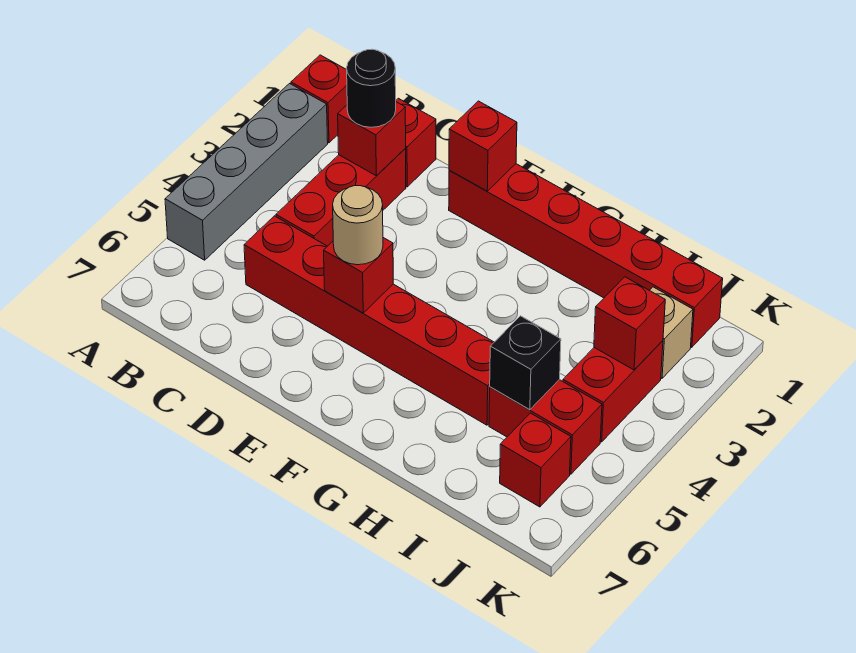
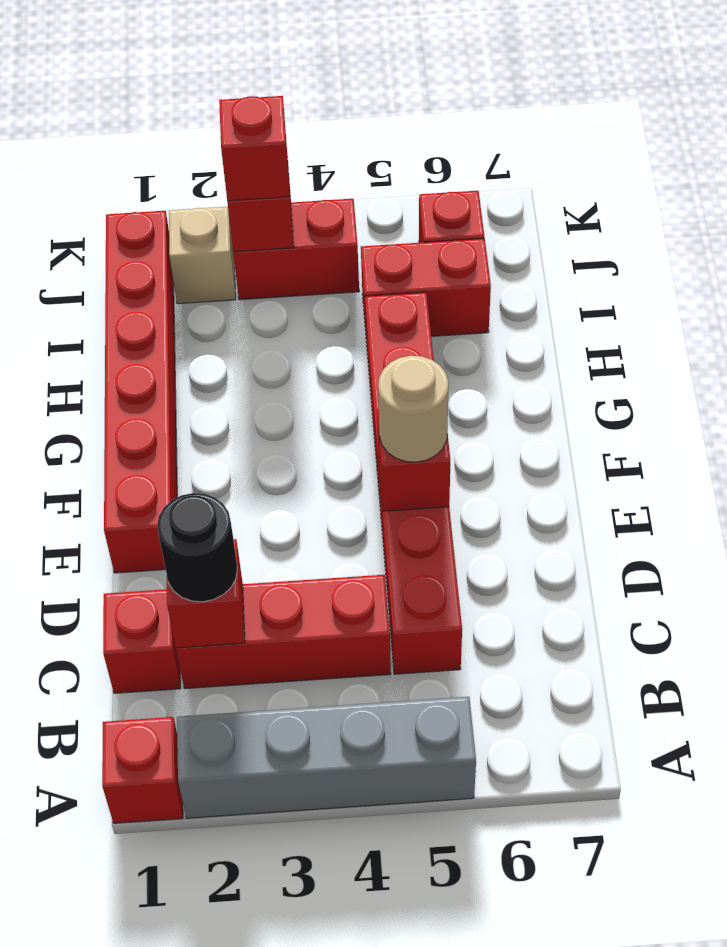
red brick E1 level 2 -> red brick J3 level 3
red brick I5:J5 level 1 -> red brick I5:I6 level 1
black brick I5 level 2 -> none

